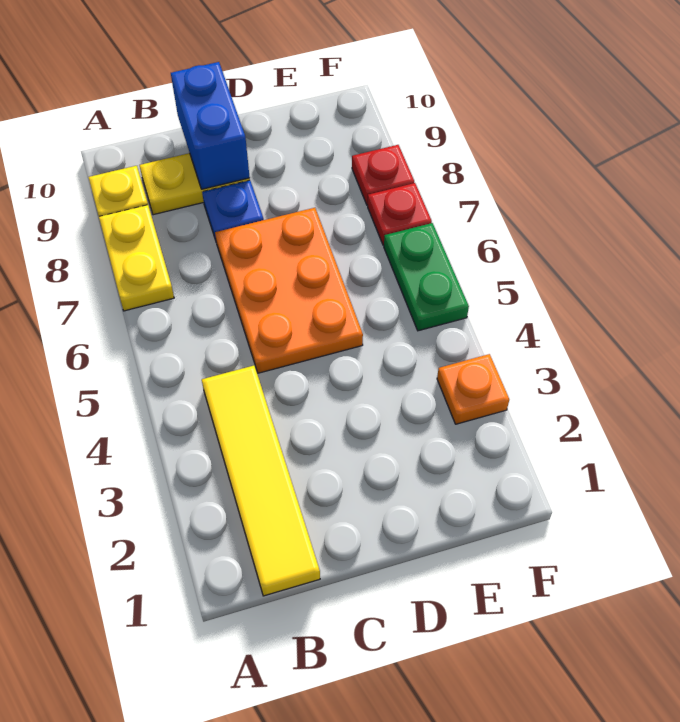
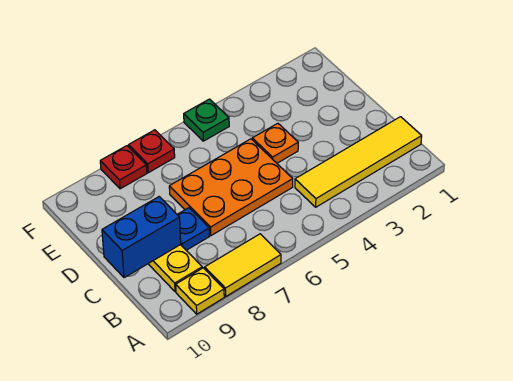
yellow plate A7:A8 level 1 -> yellow tile A7:A8 level 1
orange plate F3 level 1 -> orange plate D4 level 1
green plate F5:F6 level 1 -> green plate F5 level 1

